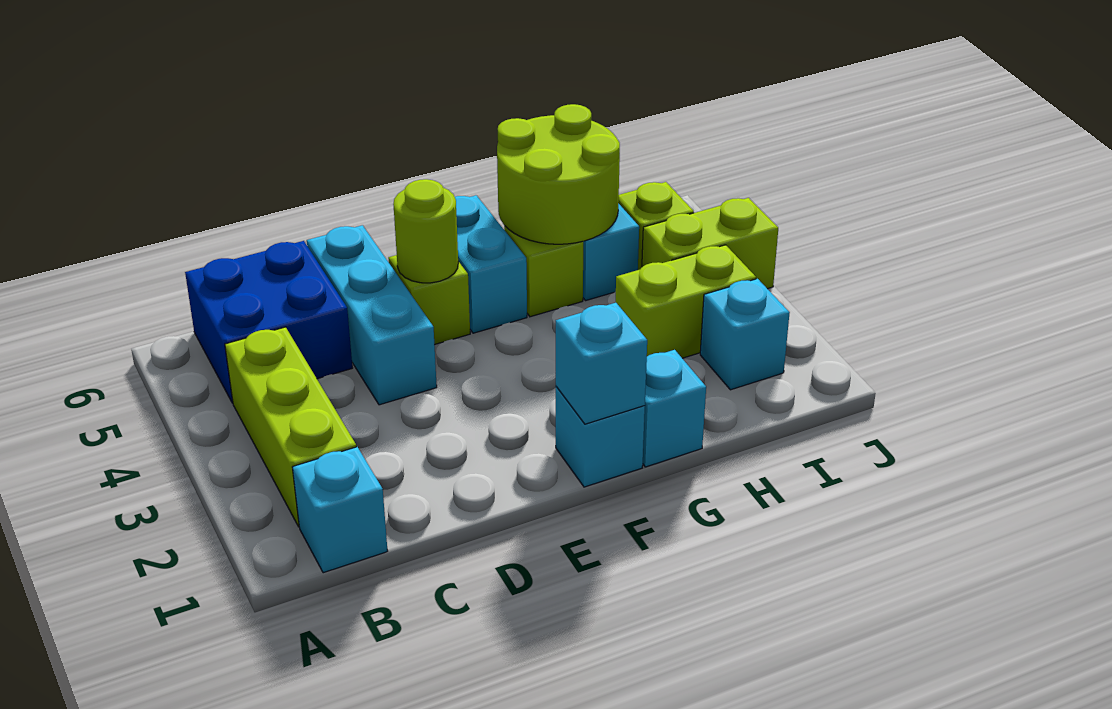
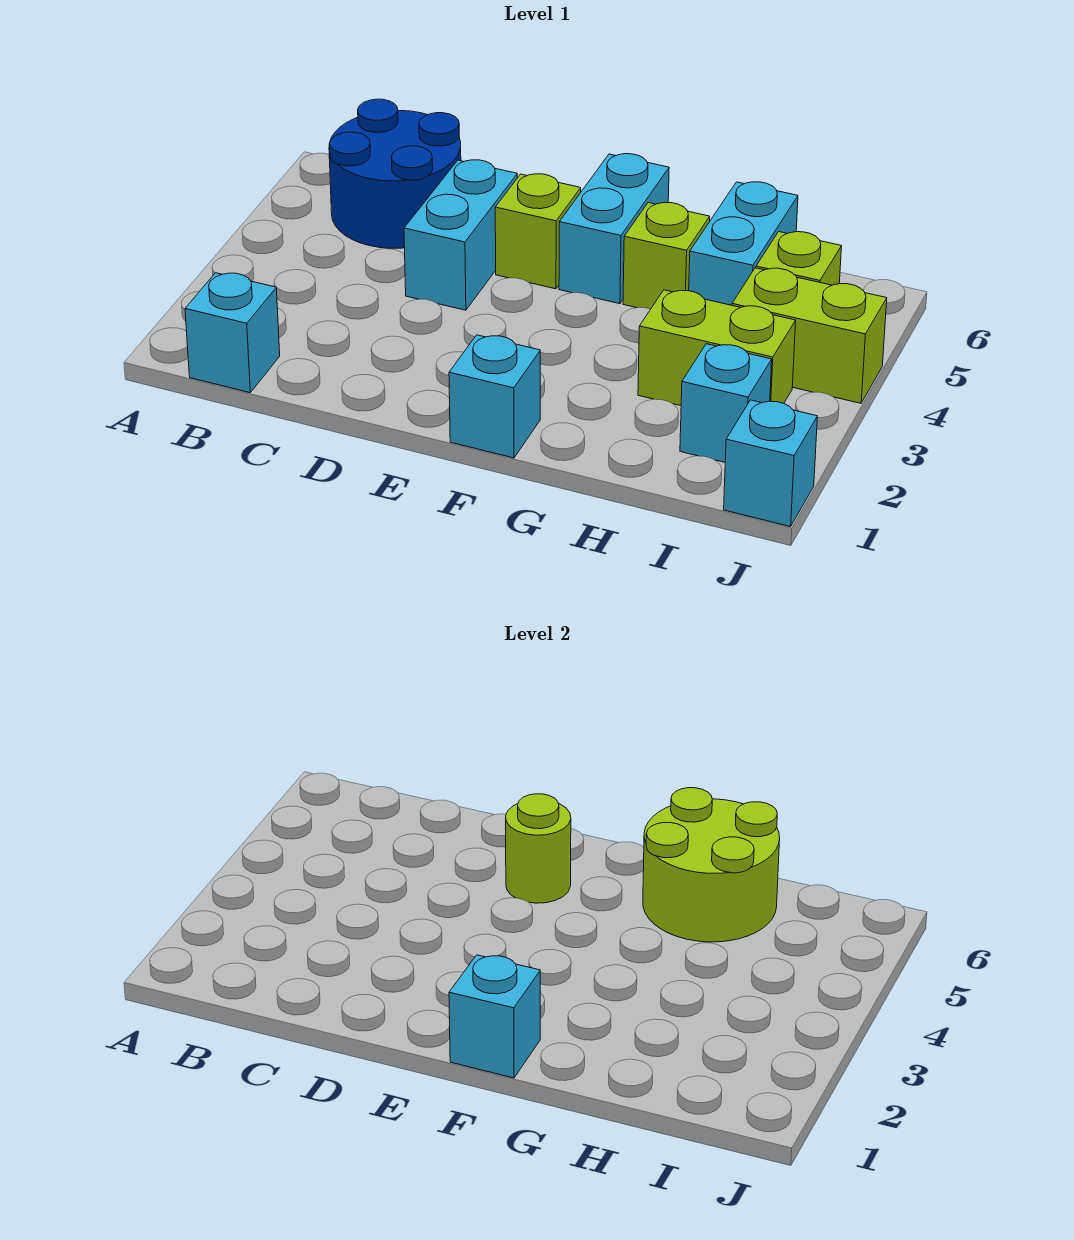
lime brick B2:B4 level 1 -> none
blue brick B5:C6 level 1 -> blue round brick B5:C6 level 1
cyan brick D4:D6 level 1 -> cyan brick D4:D5 level 1
cyan brick G1 level 1 -> cyan brick J1 level 1

